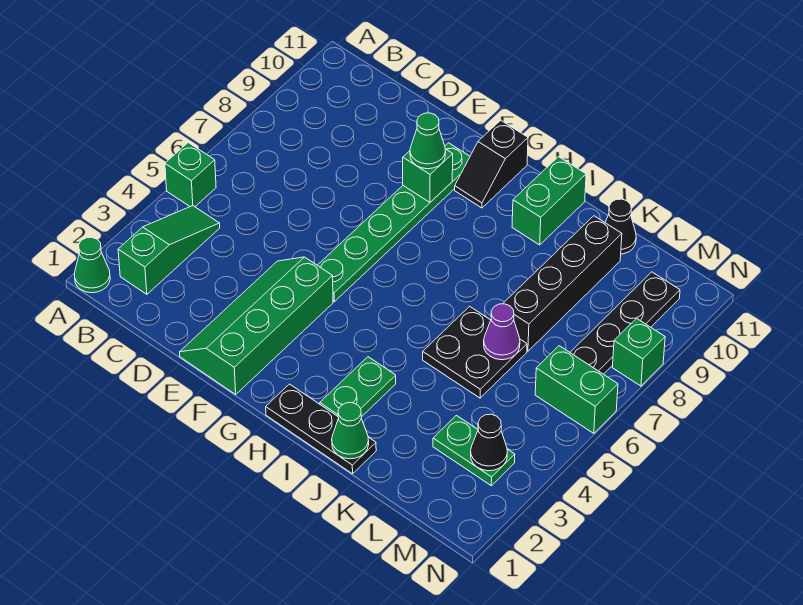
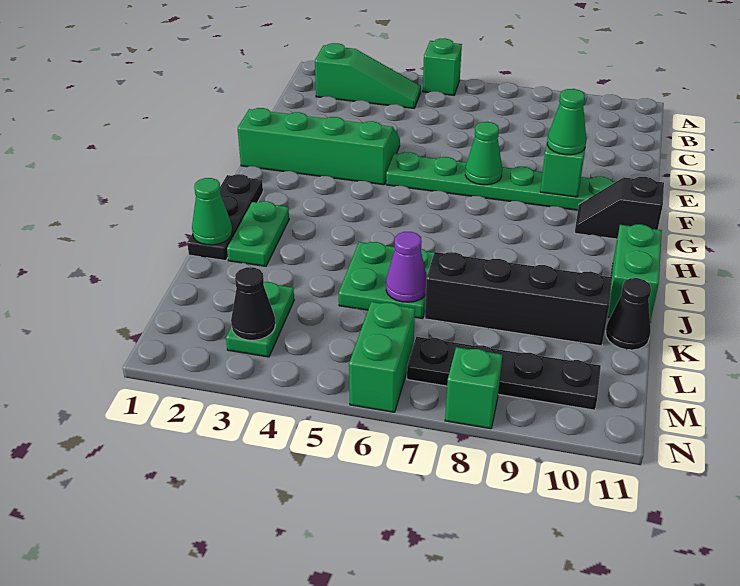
green cone A1 level 1 -> green cone F7 level 2
green plate I2:I3 level 1 -> green plate I2:J2 level 1
green brick I10:I11 level 1 -> green brick I11:J11 level 1
black plate J5:K6 level 1 -> green plate J5:K6 level 1

